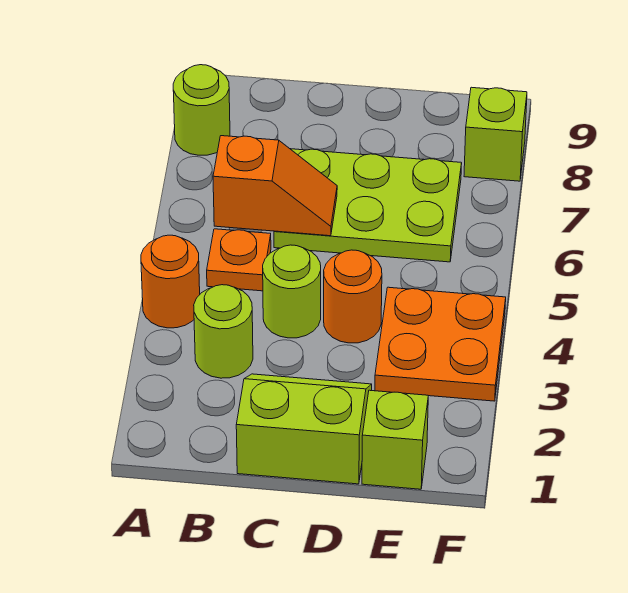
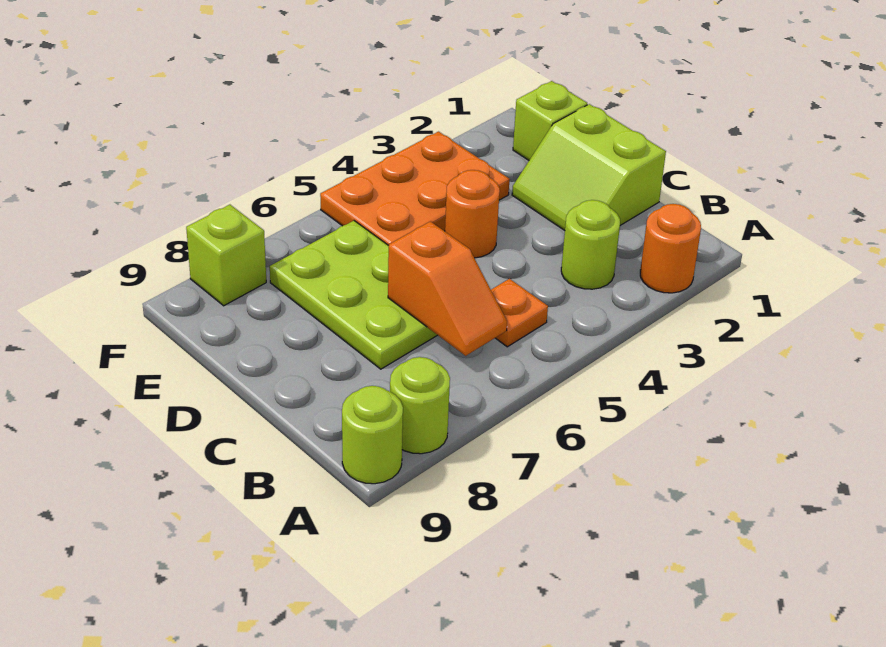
orange round brick A4 level 1 -> orange round brick A2 level 1
orange slope B6:C6 level 2 top B -> orange slope B6:C6 level 2 top C
lime round brick C4 level 1 -> lime round brick A9 level 1
orange plate E3:F4 level 1 -> orange plate E3:F5 level 1

